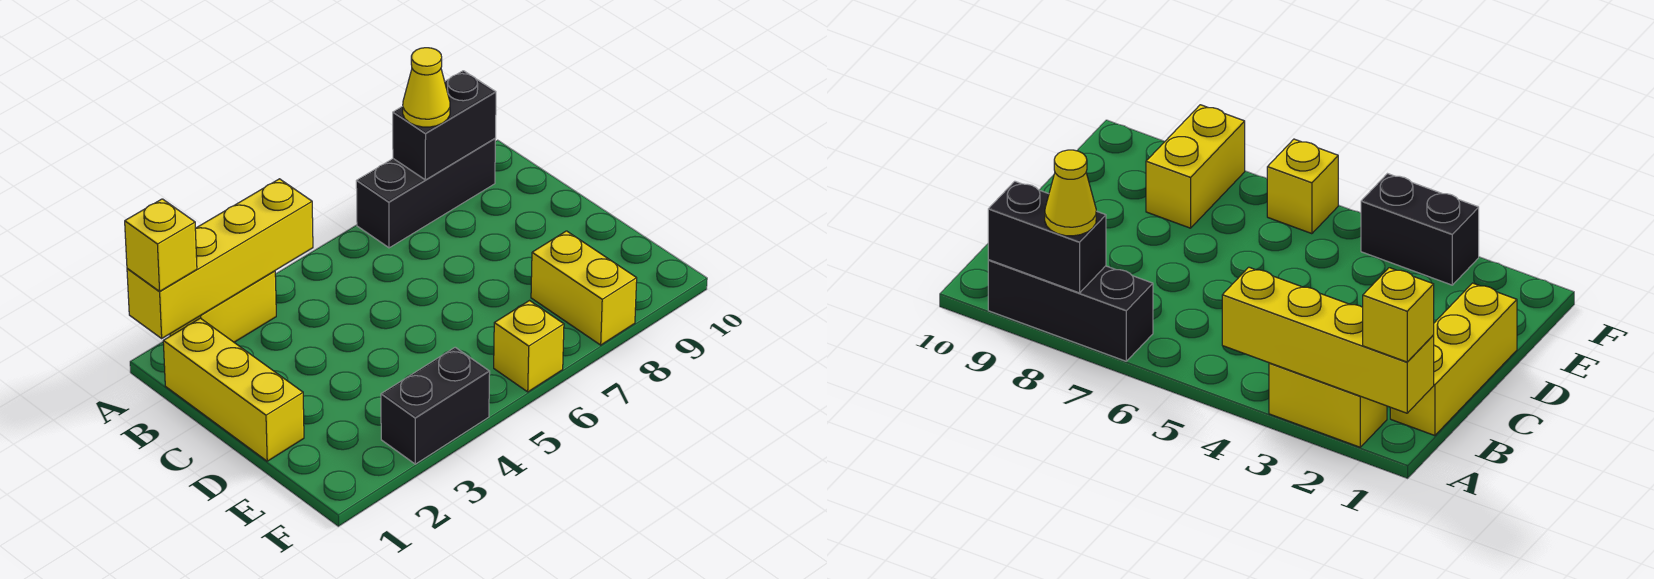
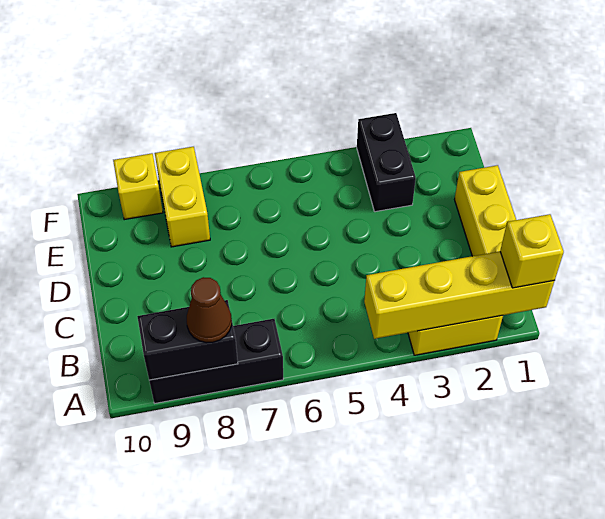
yellow cone A8 level 3 -> brown cone A8 level 3
black brick F3:F4 level 1 -> black brick E3:F3 level 1
yellow brick F6 level 1 -> yellow brick F9 level 1

